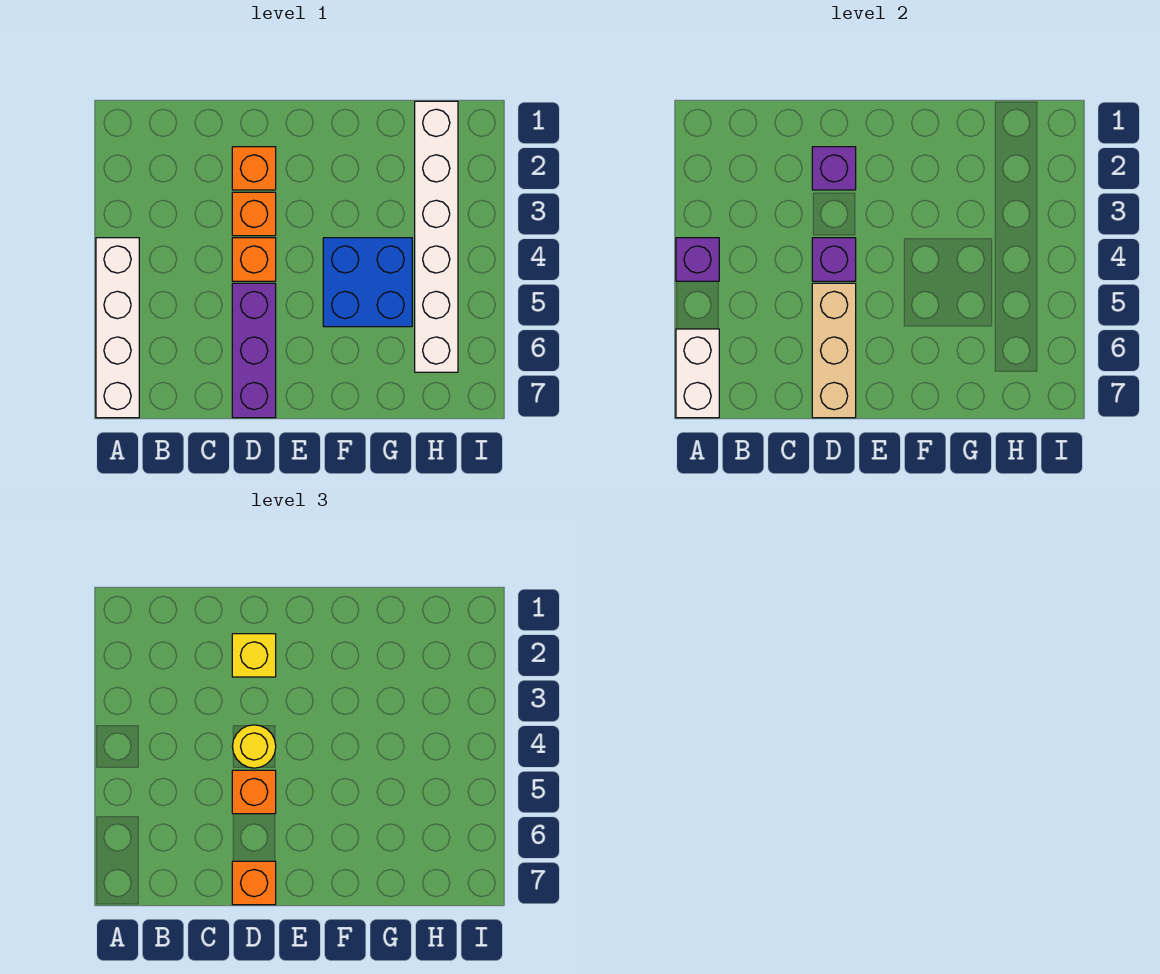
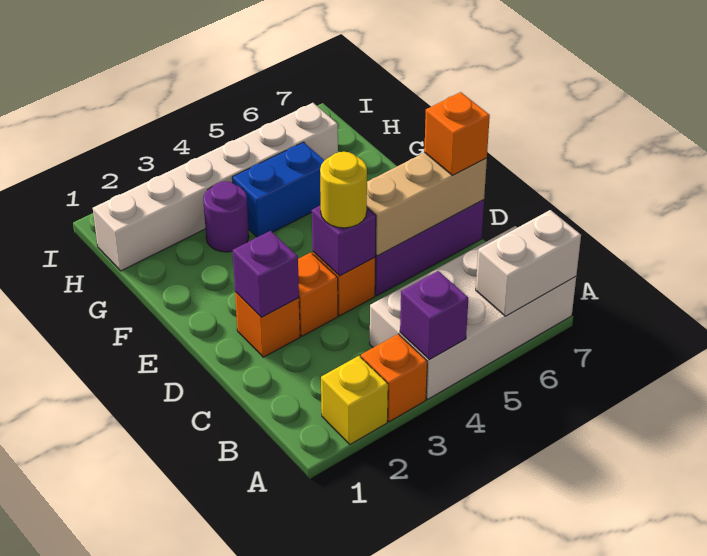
white brick A4:A7 level 1 -> white brick A4:B7 level 1
yellow brick D2 level 3 -> yellow brick A2 level 1
orange brick D5 level 3 -> orange brick A3 level 1
blue brick F4:G5 level 1 -> blue brick G4:G5 level 1
none -> purple round brick G3 level 1

